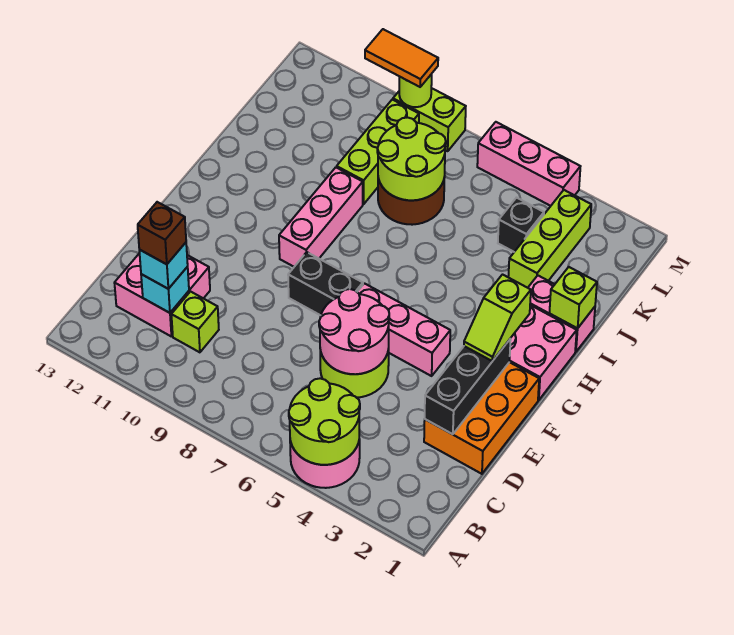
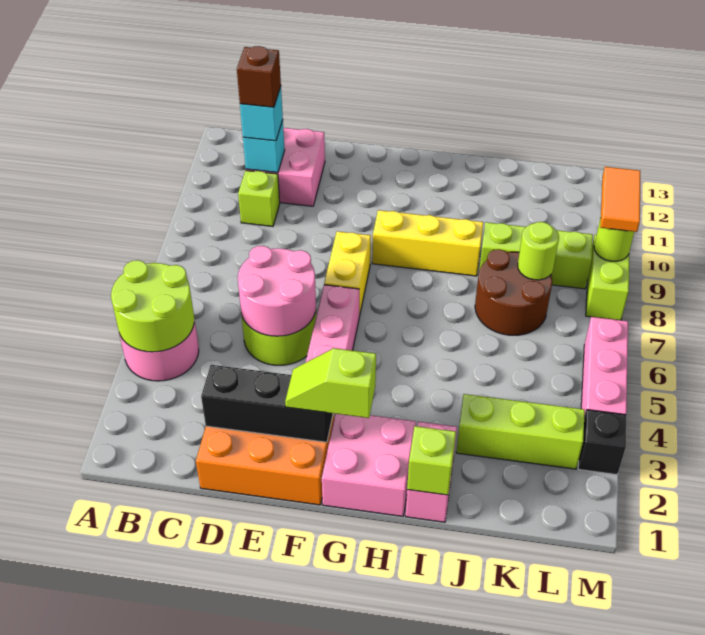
black brick F7:F8 level 1 -> yellow brick F7:F8 level 1
pink brick G9:I9 level 1 -> yellow brick G9:I9 level 1
lime round brick J7:K8 level 2 -> lime round brick K8 level 2
black brick K4 level 1 -> black brick M3 level 1

